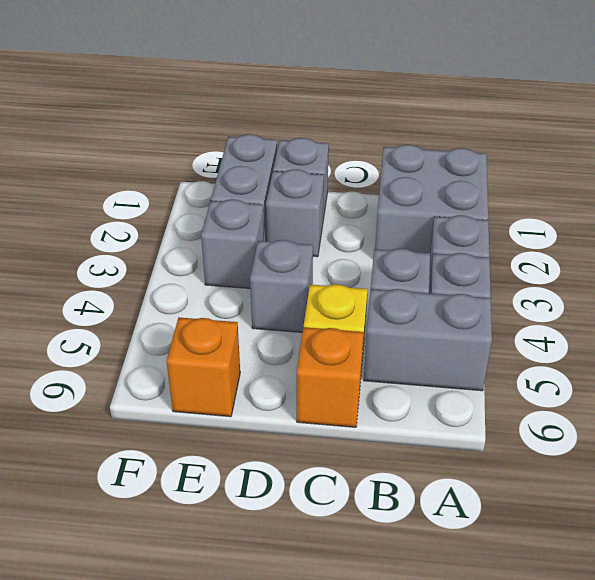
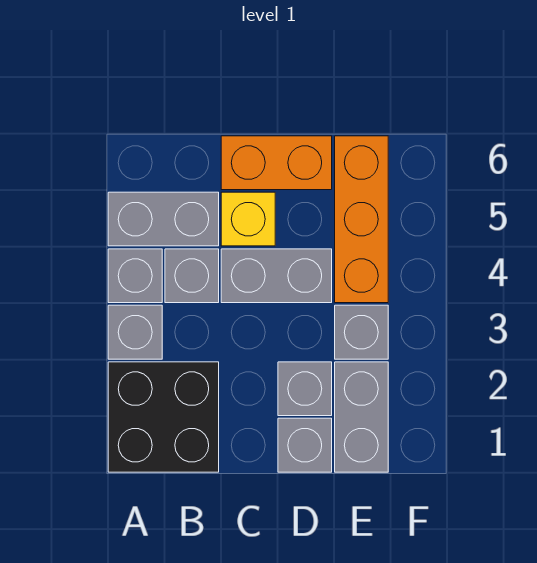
grey brick A1:B2 level 1 -> black brick A1:B2 level 1
orange brick C6 level 1 -> orange brick C6:D6 level 1
grey brick D4 level 1 -> grey brick C4:D4 level 1
orange brick E6 level 1 -> orange brick E4:E6 level 1

